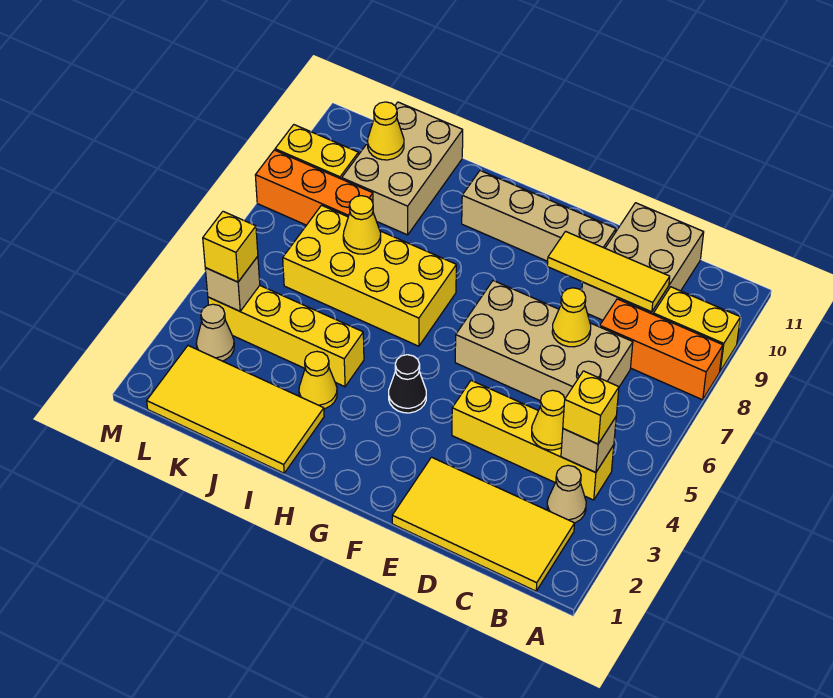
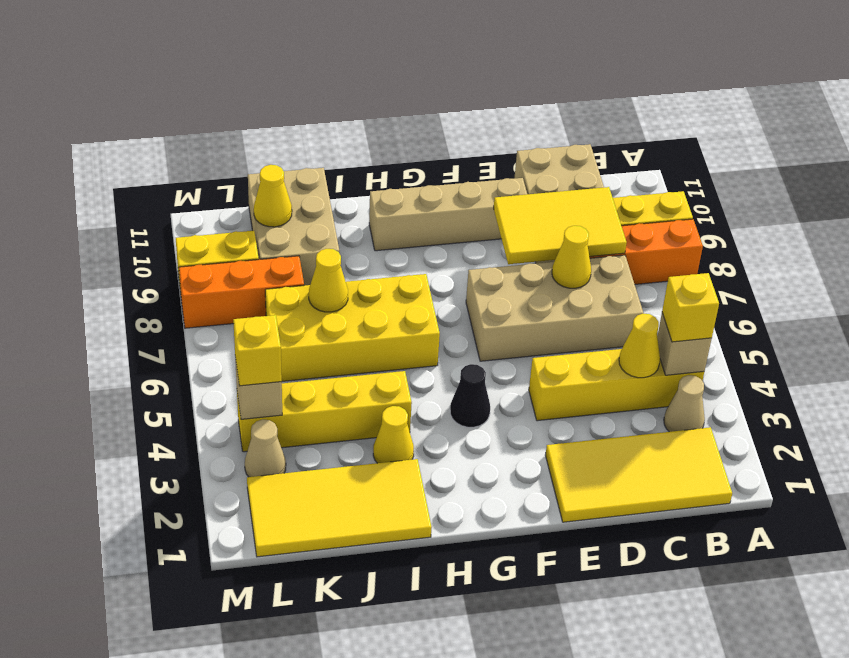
yellow tile C9:E9 level 2 -> yellow tile C8:E9 level 2

